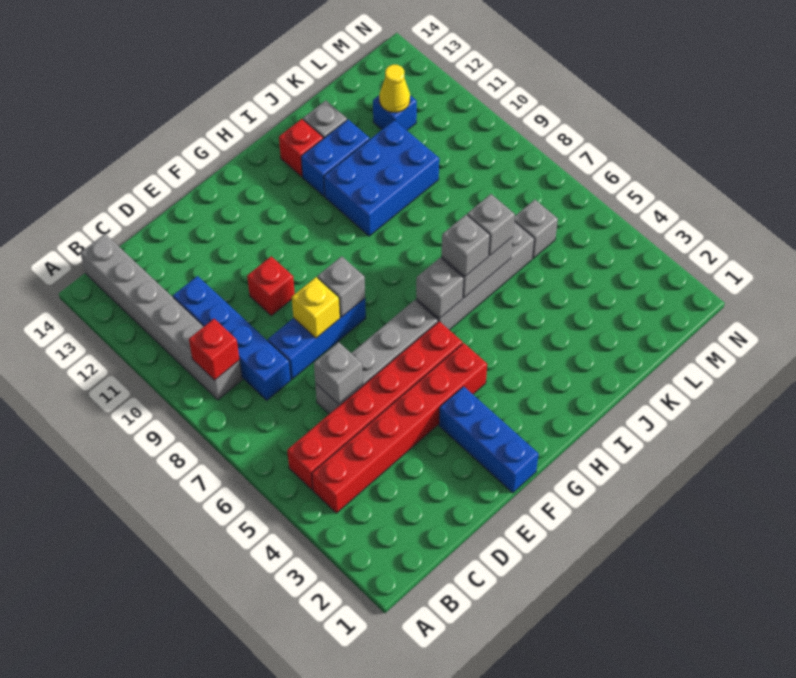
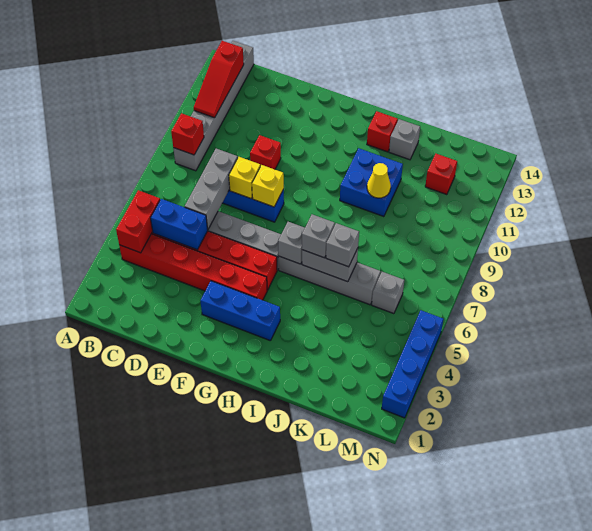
none -> red brick B4:B5 level 2
none -> red slope B11:B13 level 2 top 13
blue brick C8:C11 level 1 -> blue brick N2:N5 level 1
grey brick D6 level 2 -> grey brick D6:D8 level 2
blue brick F1:F3 level 1 -> blue brick F3:H3 level 1
grey brick F8 level 2 -> yellow brick F8 level 2
blue brick I10:K11 level 1 -> blue brick I10:J11 level 1
blue brick I12:J12 level 1 -> blue brick C5:D5 level 2
blue brick L12 level 1 -> red brick L12 level 1
yellow cone L12 level 2 -> yellow cone J10 level 2

